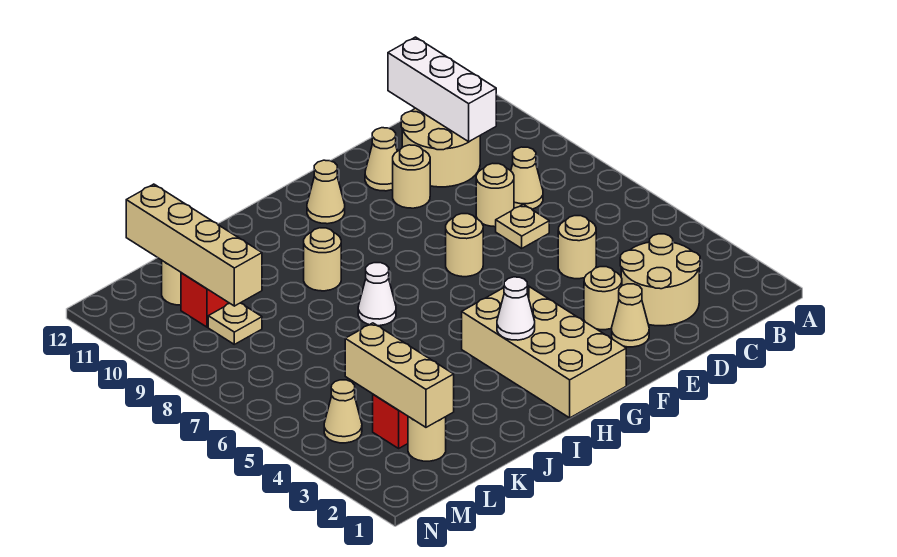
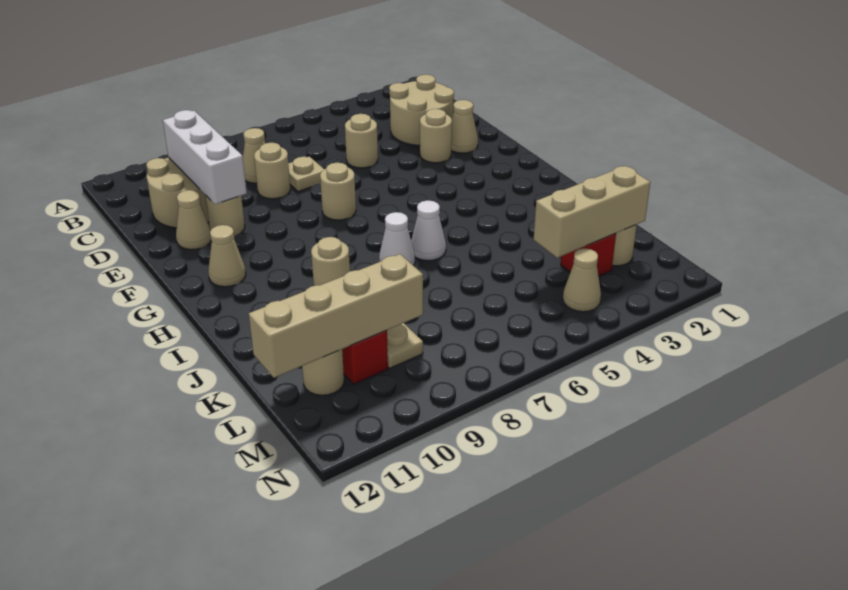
white brick C10:C12 level 2 -> white brick C10:E10 level 2
tan brick G1:H4 level 1 -> none
white cone H3 level 2 -> white cone I6 level 1

